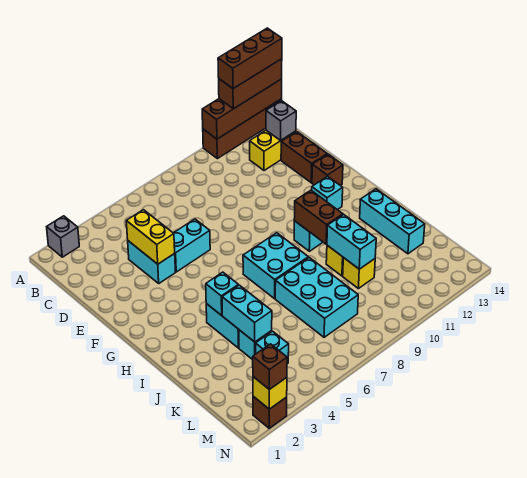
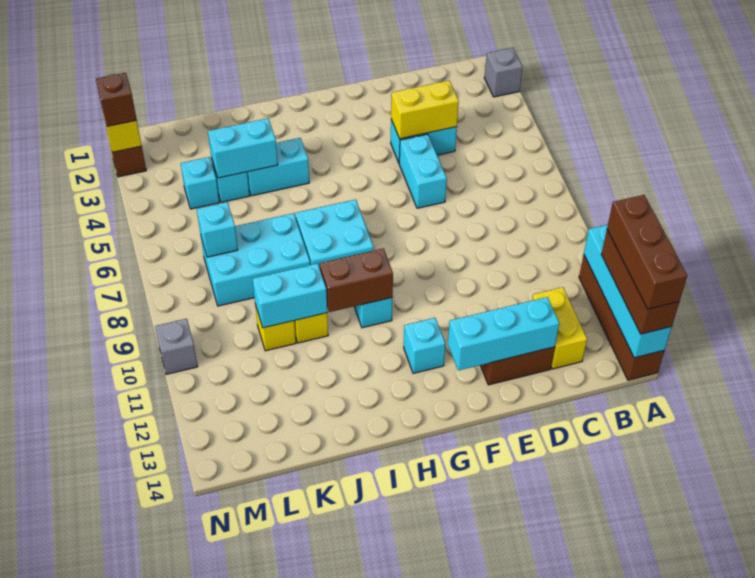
brown brick A11:A14 level 2 -> cyan brick A11:A14 level 2
grey brick C13 level 2 -> grey brick N10 level 1
brown brick F13 level 1 -> none
cyan brick I4 level 2 -> cyan brick L7 level 2
cyan brick I13:K13 level 1 -> cyan brick D13:F13 level 2

